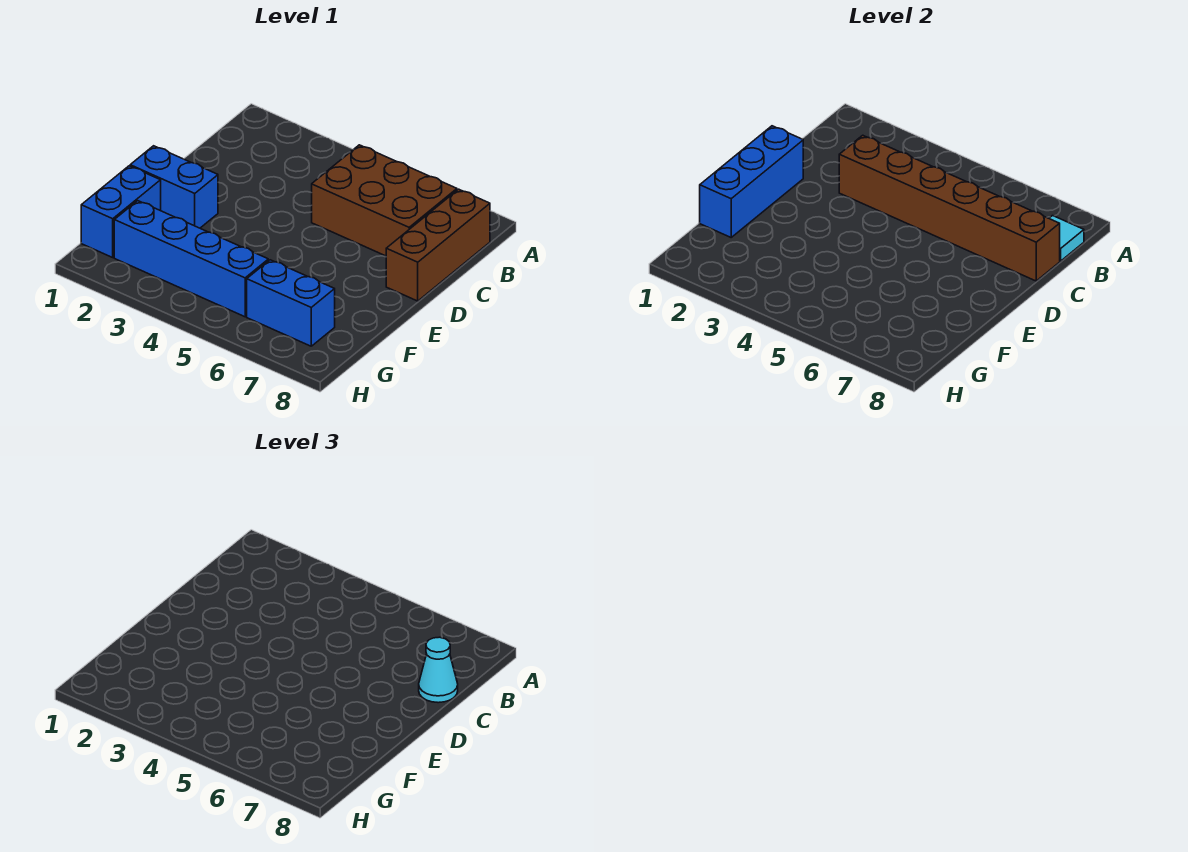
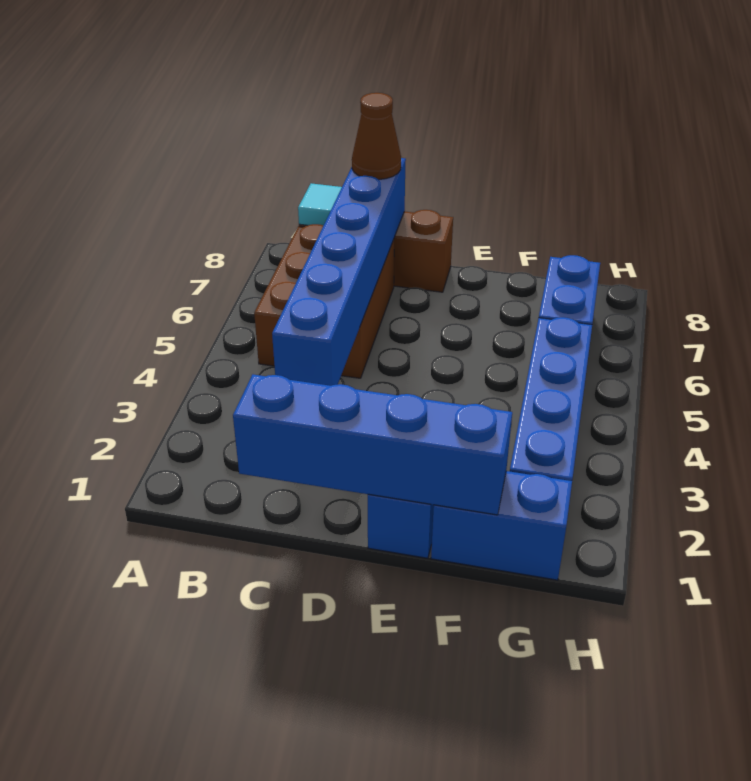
brown brick C3:C8 level 2 -> blue brick C3:C8 level 2
cyan cone C8 level 3 -> brown cone C8 level 3
blue brick D1:F1 level 2 -> blue brick C1:F1 level 2

